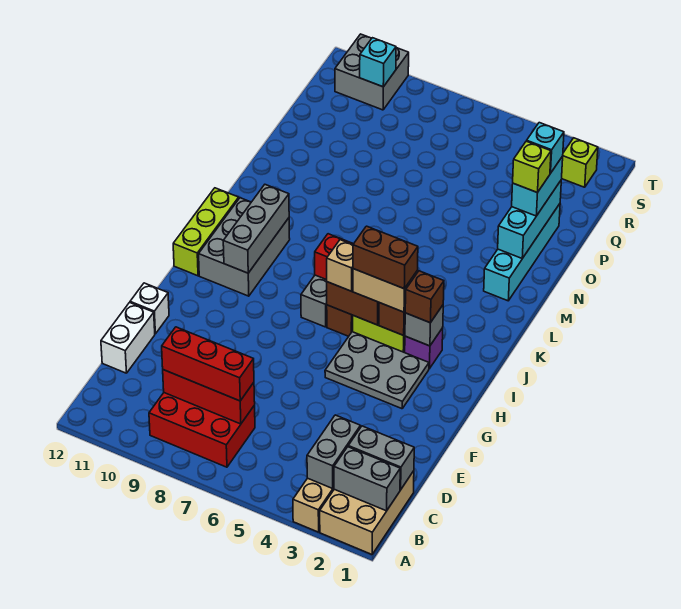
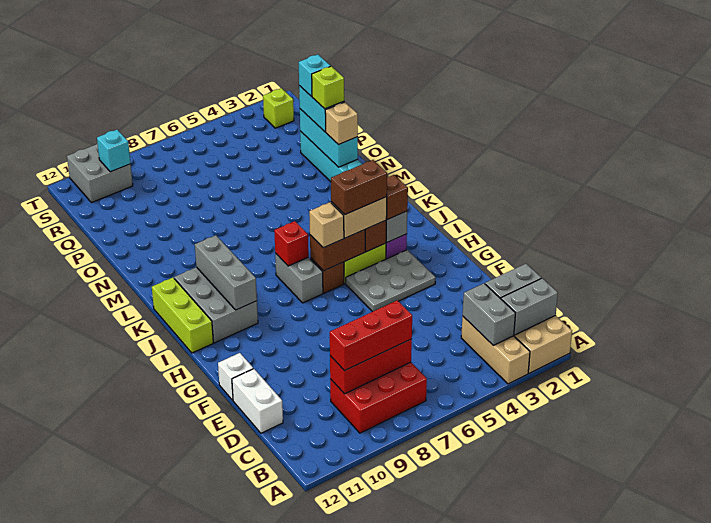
none -> tan brick N2 level 3

